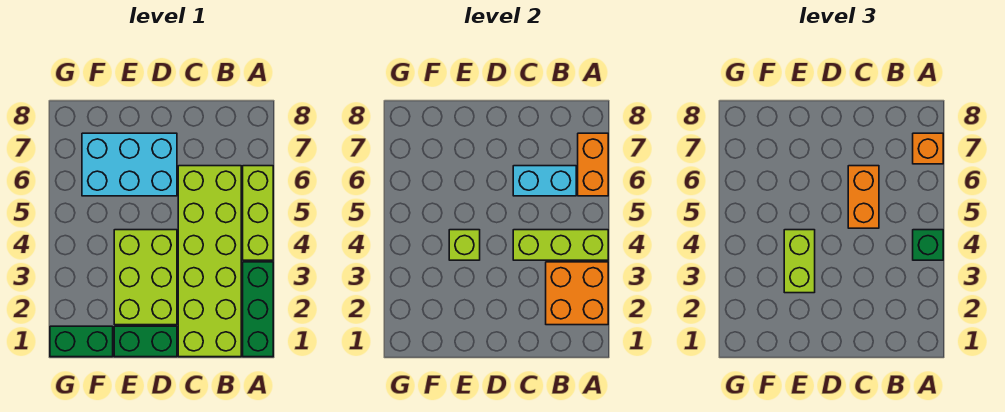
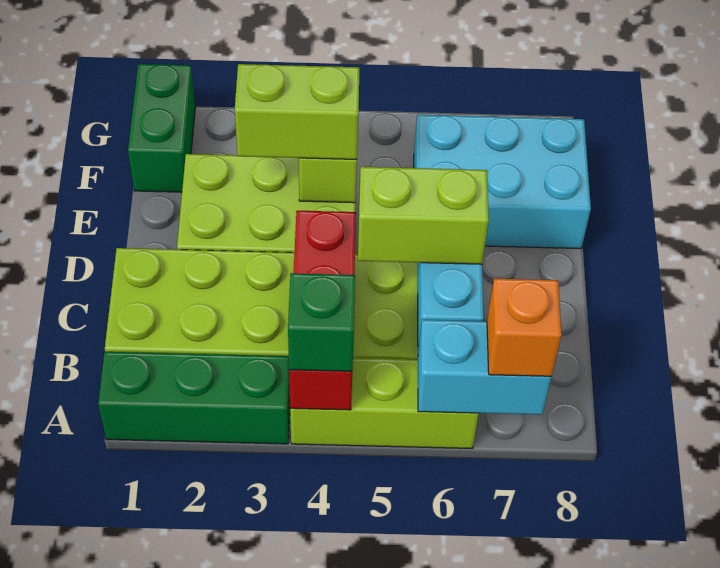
orange brick A2:B3 level 2 -> none
lime brick A4:C4 level 2 -> red brick A4:C4 level 2
orange brick A6:A7 level 2 -> cyan brick A6:A7 level 2
orange brick C5:C6 level 3 -> lime brick C5:C6 level 3
green brick D1:E1 level 1 -> none
cyan brick D6:F7 level 1 -> cyan brick E6:F8 level 1

